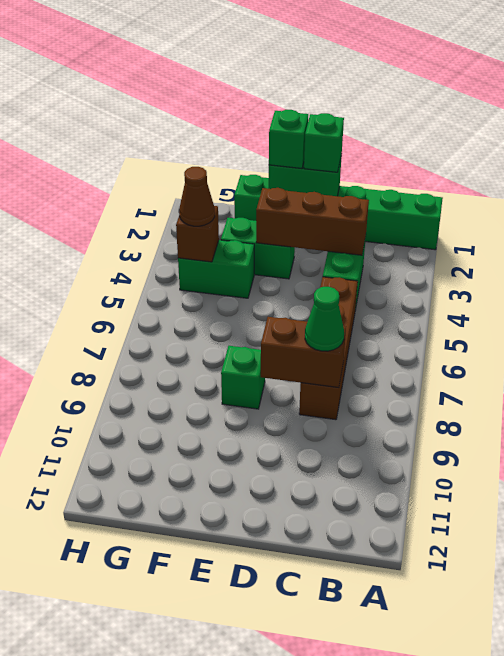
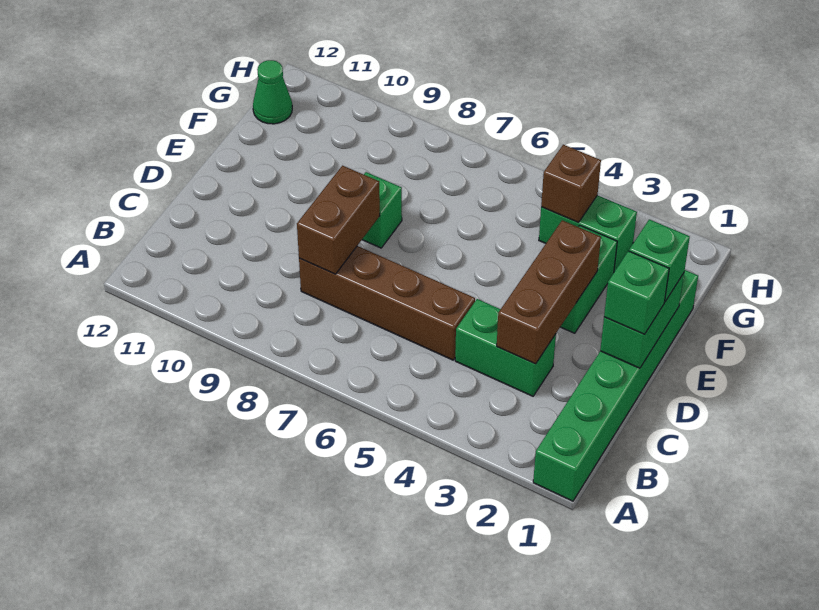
green cone C8 level 3 -> green cone G12 level 1
green brick F4:G4 level 1 -> green brick G3:G4 level 1
brown cone G4 level 3 -> none

